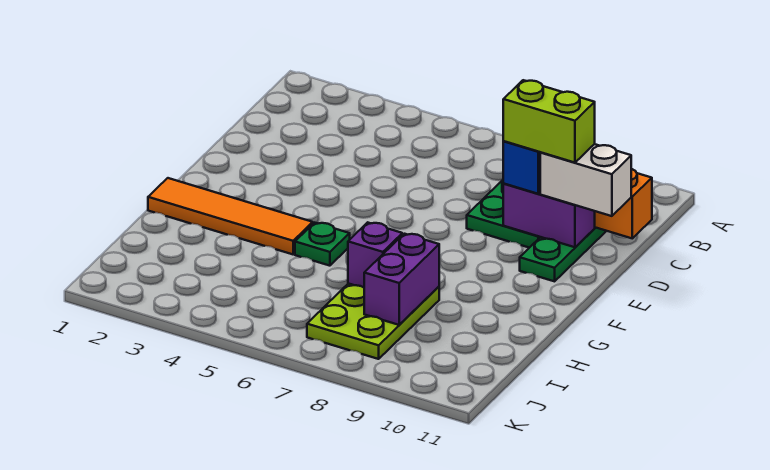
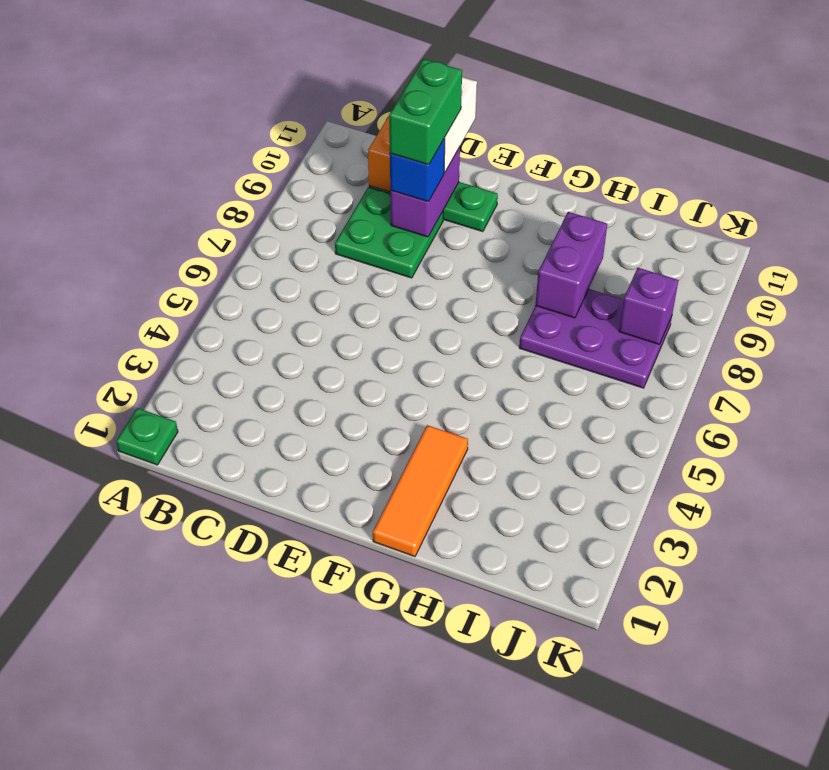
lime brick D9:D10 level 4 -> green brick D9:D10 level 4
orange tile G1:G4 level 1 -> orange tile G1:G3 level 1
green plate G5 level 1 -> green plate A1 level 1
lime plate H7:J8 level 1 -> purple plate H7:J8 level 1
purple brick H7 level 2 -> purple brick J8 level 2
purple brick H8:I8 level 2 -> purple brick H8:H9 level 2

